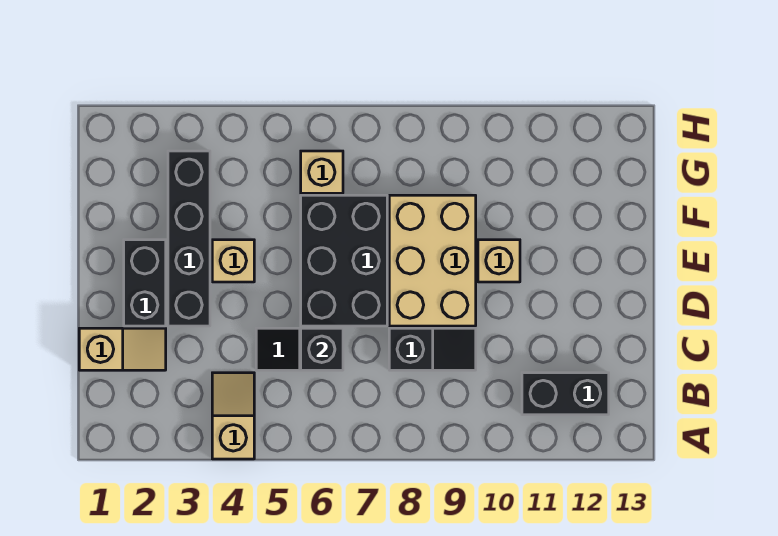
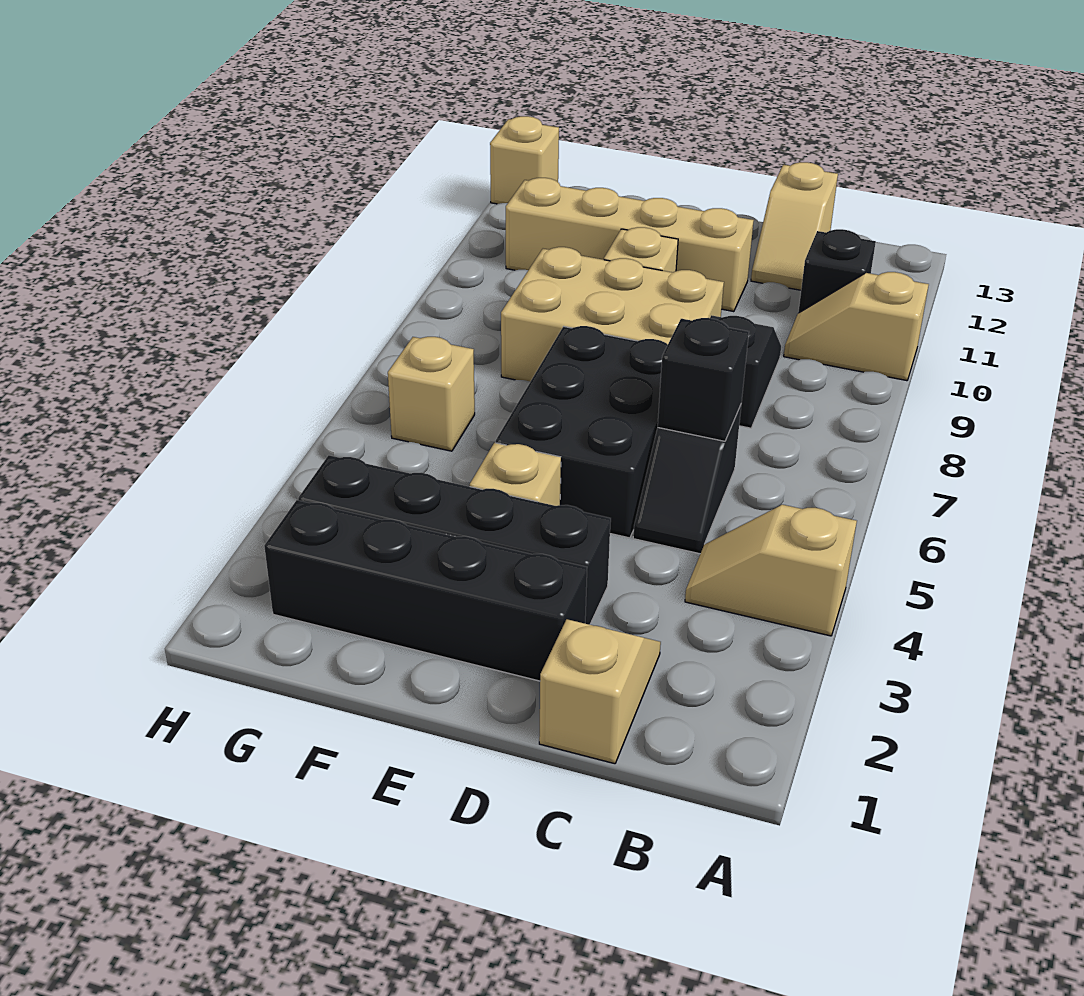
none -> tan slope A10:B10 level 1 top A
black brick B11:B12 level 1 -> black brick B11 level 1
none -> tan slope C12:C13 level 1 top 13
black brick D2:E2 level 1 -> black brick D2:G2 level 1
black brick D6:F7 level 1 -> black brick D5:E7 level 1
none -> tan brick D11:G11 level 1
none -> tan brick H13 level 1

